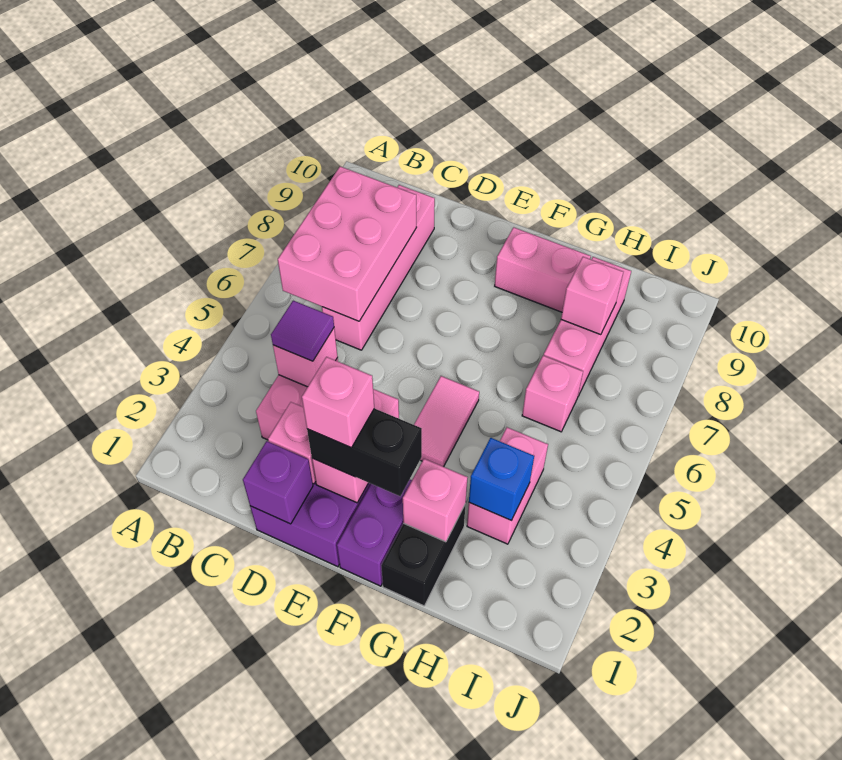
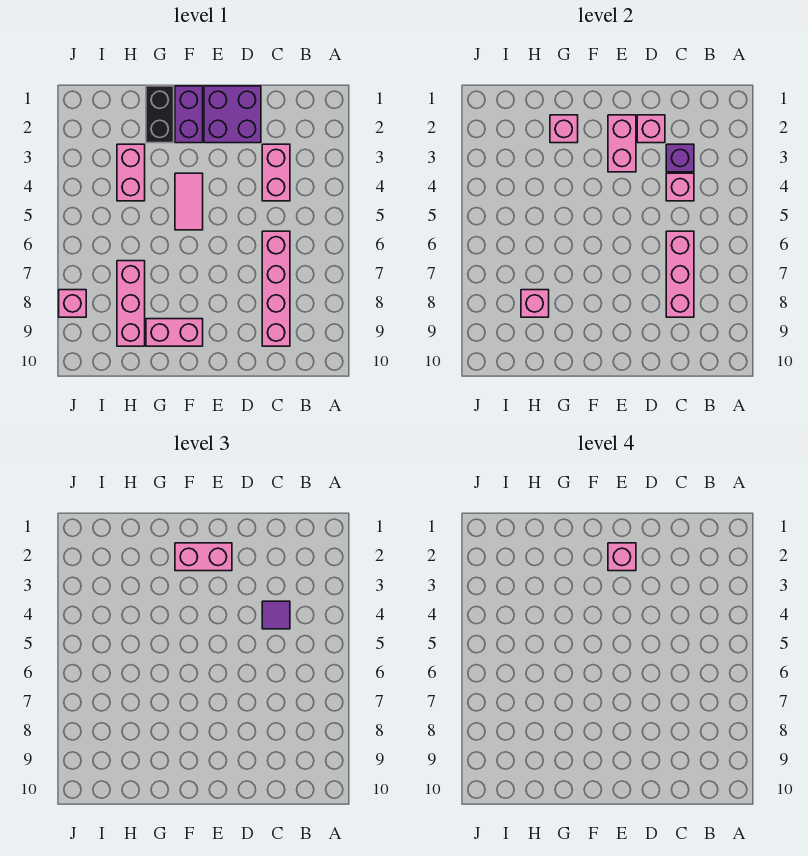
pink brick B6:C8 level 2 -> pink brick C6:C8 level 2
purple brick D1 level 2 -> purple brick C3 level 2
black brick E2:F2 level 3 -> pink brick E2:F2 level 3
blue brick H3 level 2 -> none
pink brick H6 level 1 -> pink brick J8 level 1

